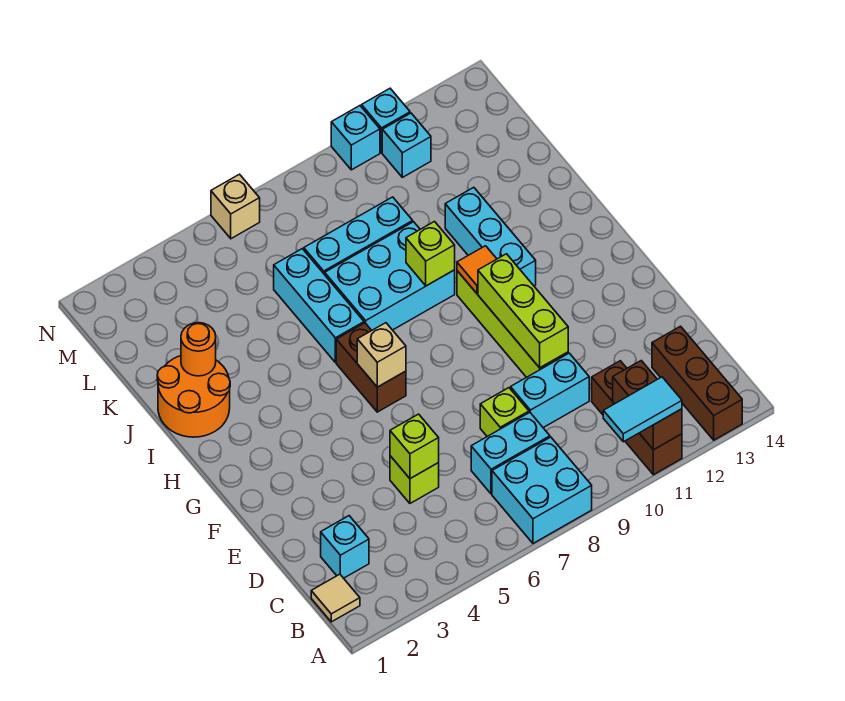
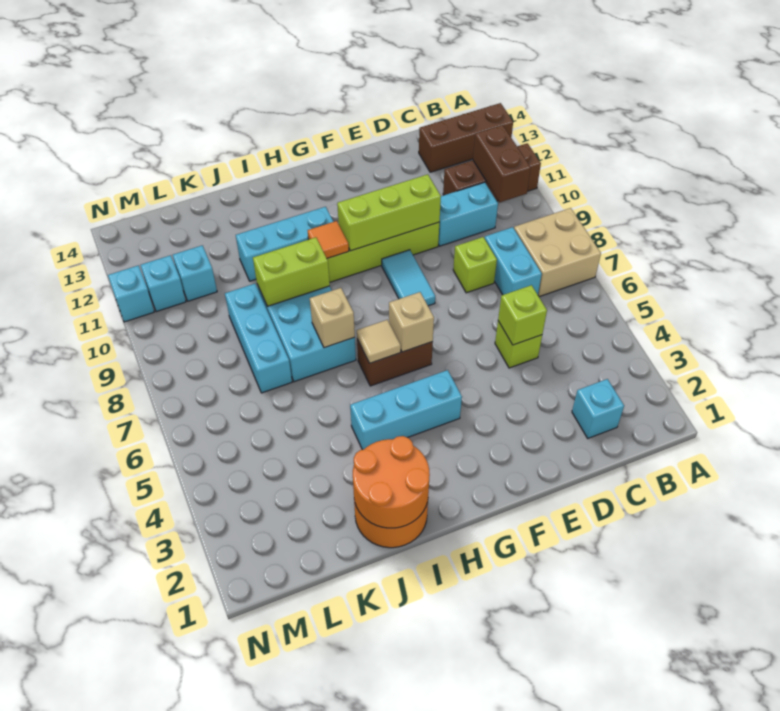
cyan brick A7:B8 level 1 -> tan brick A7:B8 level 1
cyan tile A10:A11 level 3 -> cyan tile F8:F9 level 1
brown brick A11:B11 level 2 -> brown brick B10:B11 level 2
tan tile B1 level 1 -> tan tile H6 level 2
cyan brick D9:D10 level 1 -> cyan brick C10:D10 level 1
cyan brick I6:K6 level 1 -> cyan brick G4:I4 level 1
lime brick I9 level 2 -> lime brick I9:J9 level 2
orange round brick J2 level 2 -> orange round brick I1:J2 level 2
tan brick N6 level 1 -> tan brick I7 level 2
cyan brick N10 level 1 -> cyan brick L11 level 1

